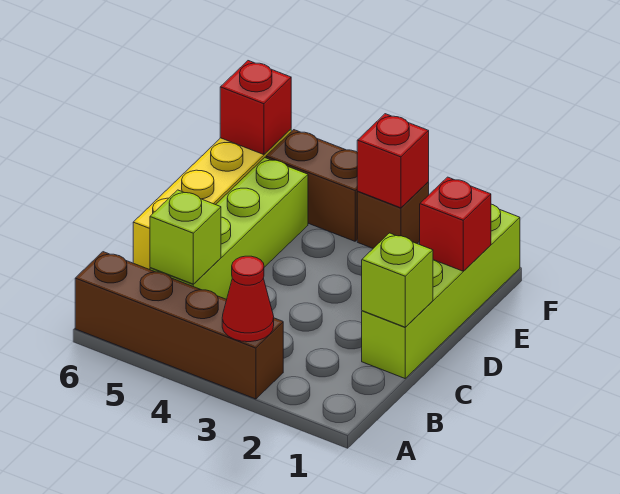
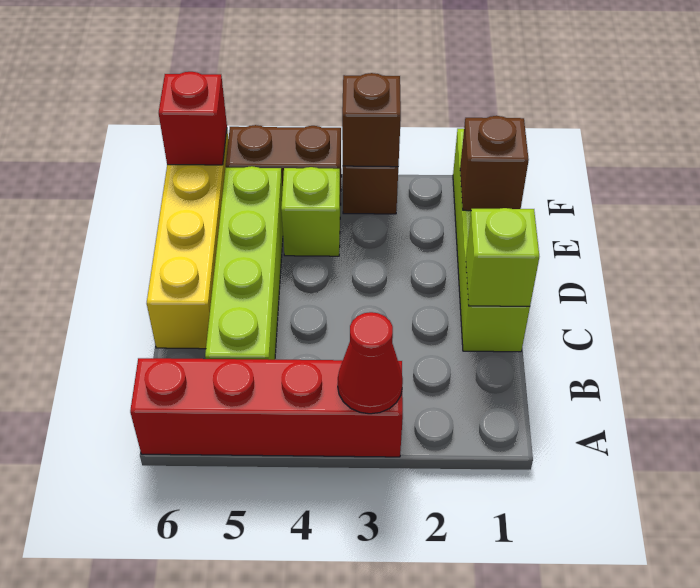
brown brick A3:A6 level 1 -> red brick A3:A6 level 1
lime brick B5 level 2 -> lime brick E4 level 1
red brick E1 level 2 -> brown brick E1 level 2
red brick F3 level 2 -> brown brick F3 level 2

